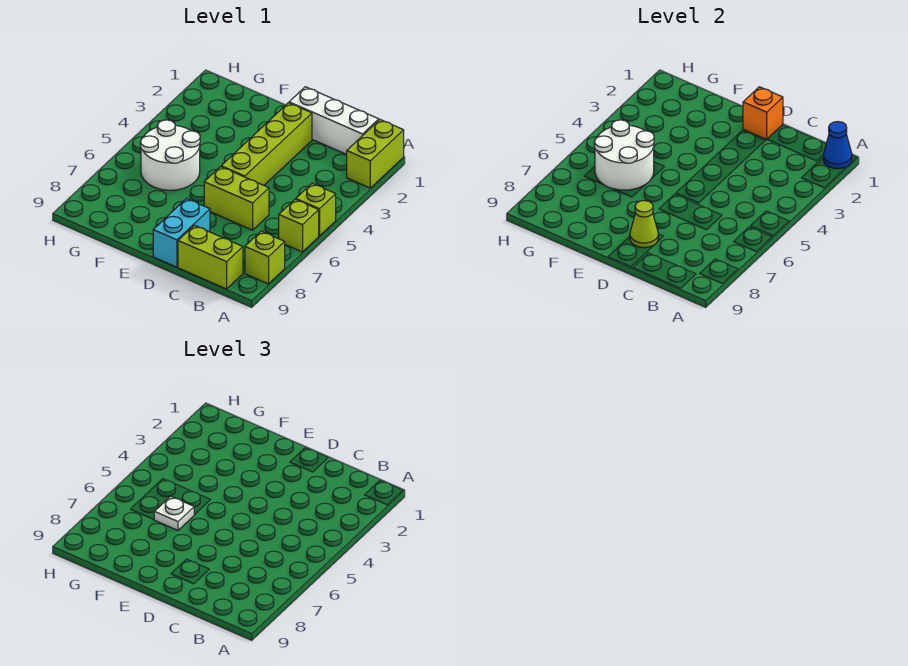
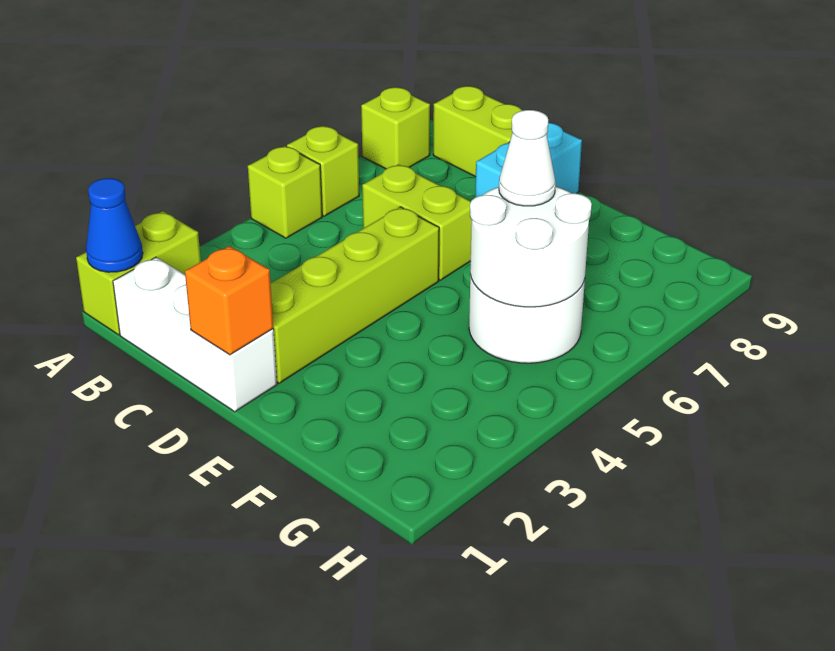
lime cone D8 level 2 -> none
white plate F6 level 3 -> white cone F6 level 3

